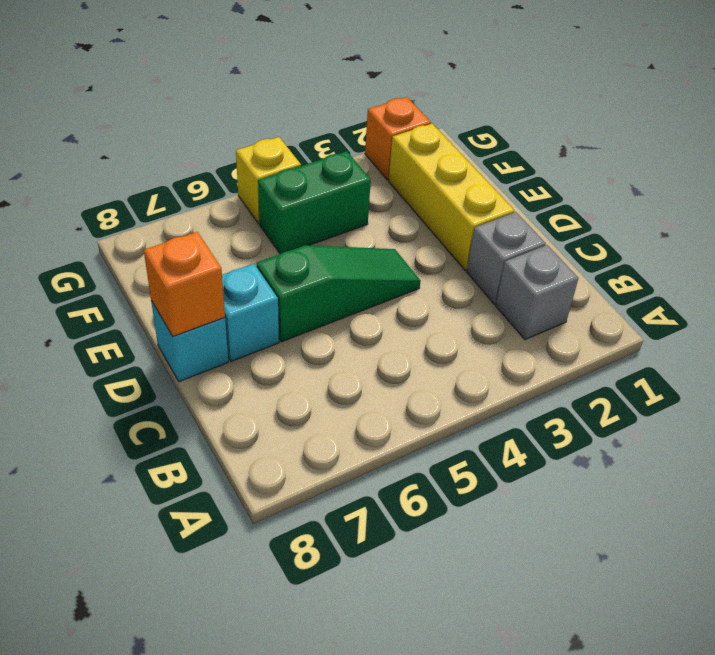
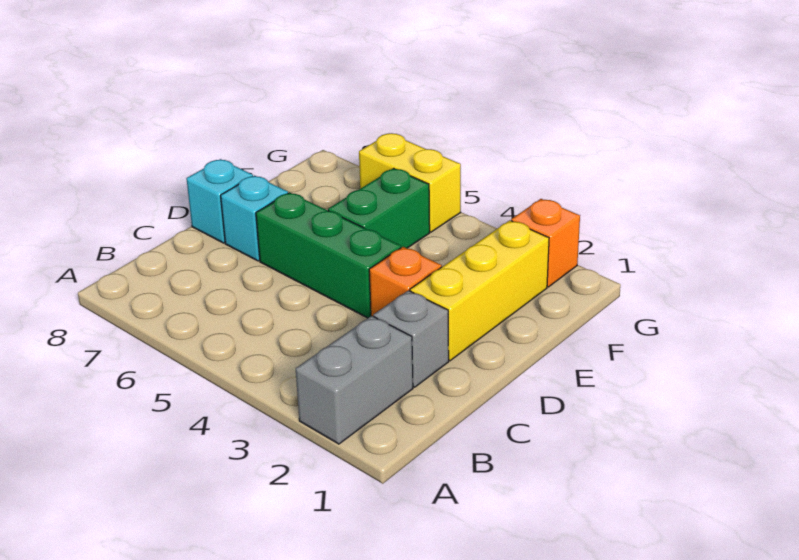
grey brick B2 level 1 -> grey brick A2:B2 level 1
green slope D4:D6 level 1 top 6 -> green brick D4:D6 level 1
orange brick D8 level 2 -> orange brick D3 level 1
green brick F4:F5 level 1 -> green brick E5:F5 level 1
yellow brick G5 level 1 -> yellow brick G5:G6 level 1

